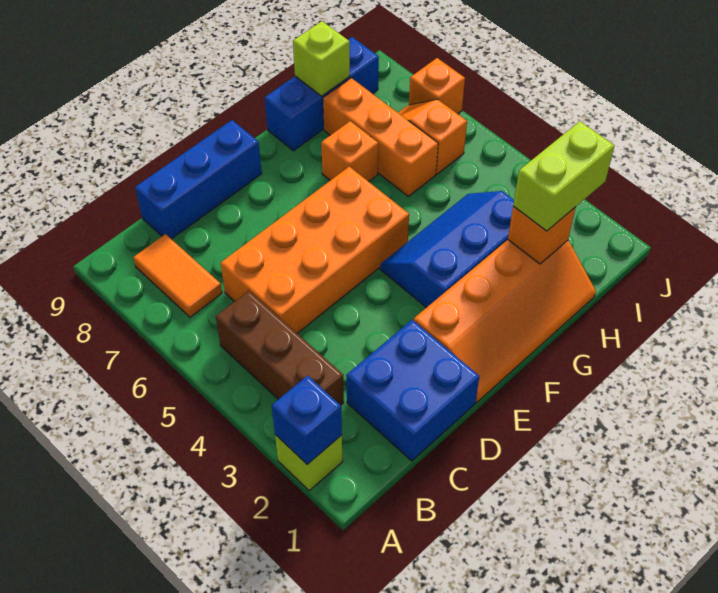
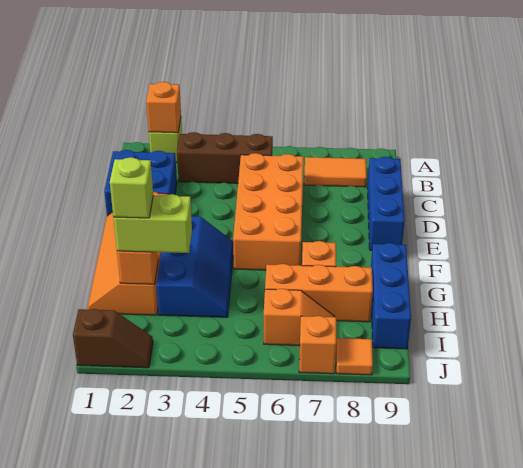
blue brick A2 level 2 -> orange brick A2 level 2
lime brick H2:I2 level 3 -> lime brick H2:H3 level 3
lime brick H9 level 2 -> lime brick H2 level 4
none -> brown slope J1:J2 level 1 top 1
none -> orange tile J8 level 1

